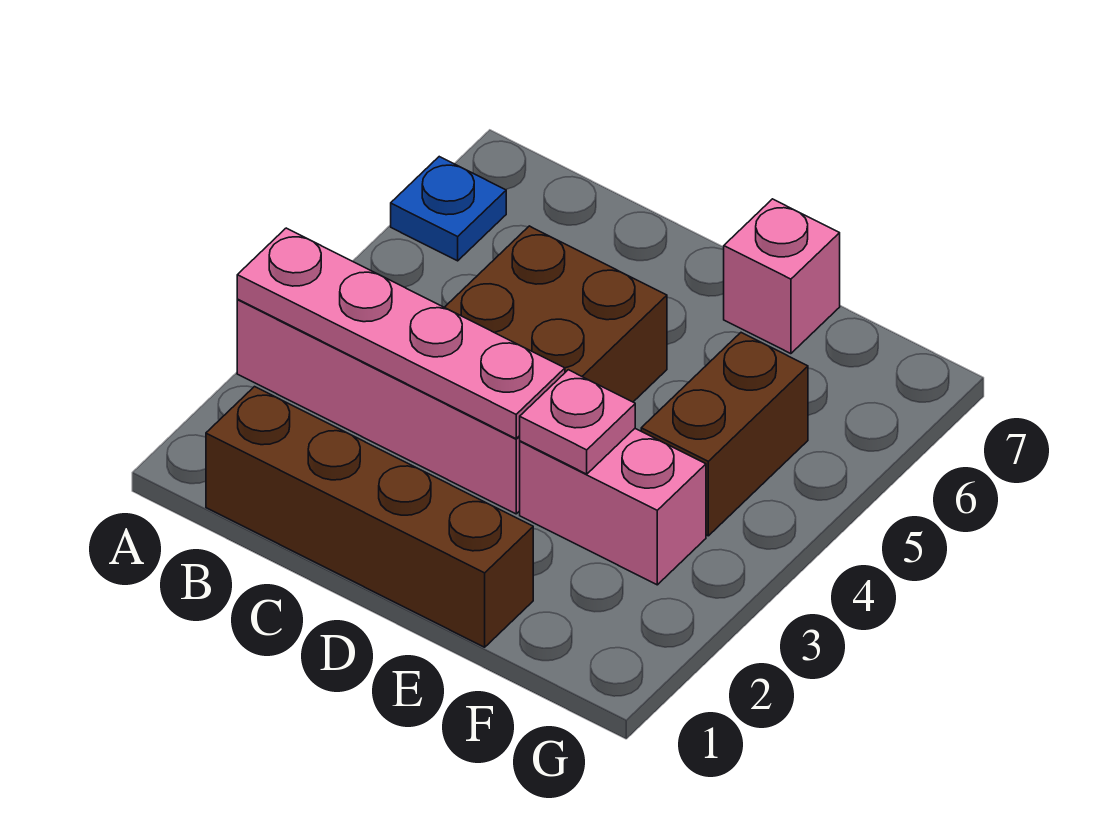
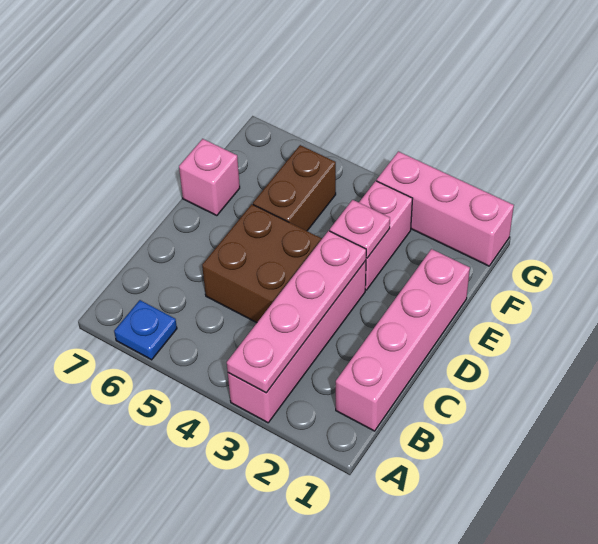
brown brick B1:E1 level 1 -> pink brick B1:E1 level 1
brown brick F4:F5 level 1 -> brown brick E5:F5 level 1
none -> pink brick G1:G3 level 1

